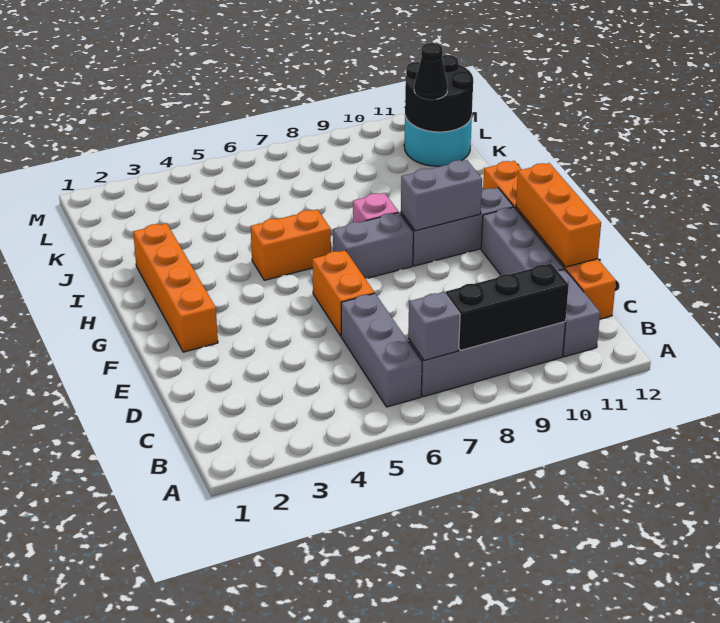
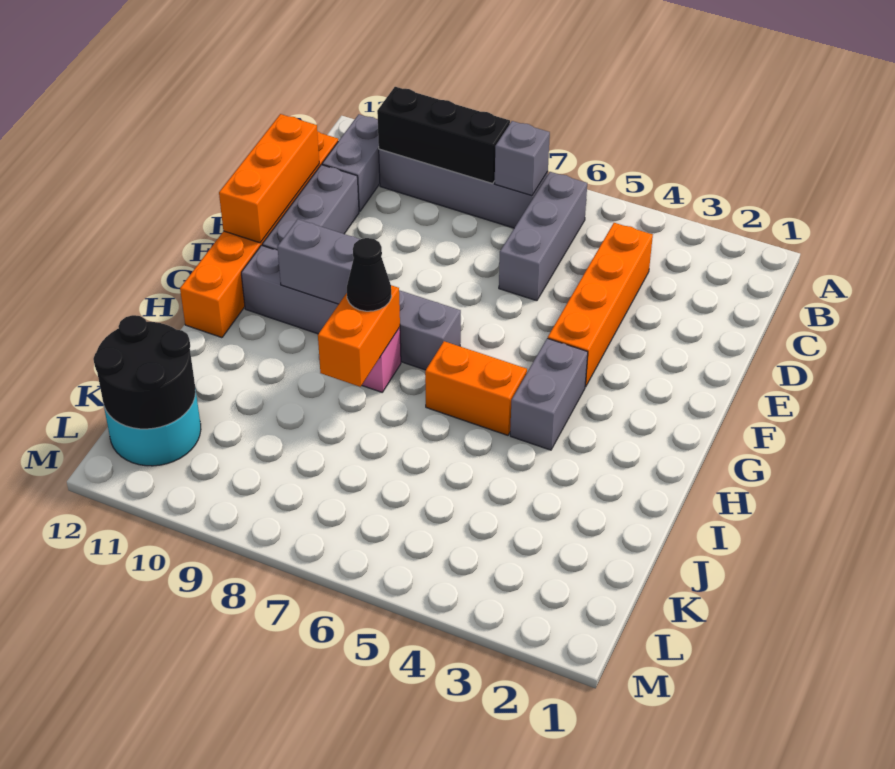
orange brick E6:F6 level 1 -> orange brick H8:I8 level 2
orange brick F2:I2 level 1 -> orange brick C4:F4 level 1
none -> grey brick G4:H4 level 1
black cone K11 level 3 -> black cone H8 level 3

